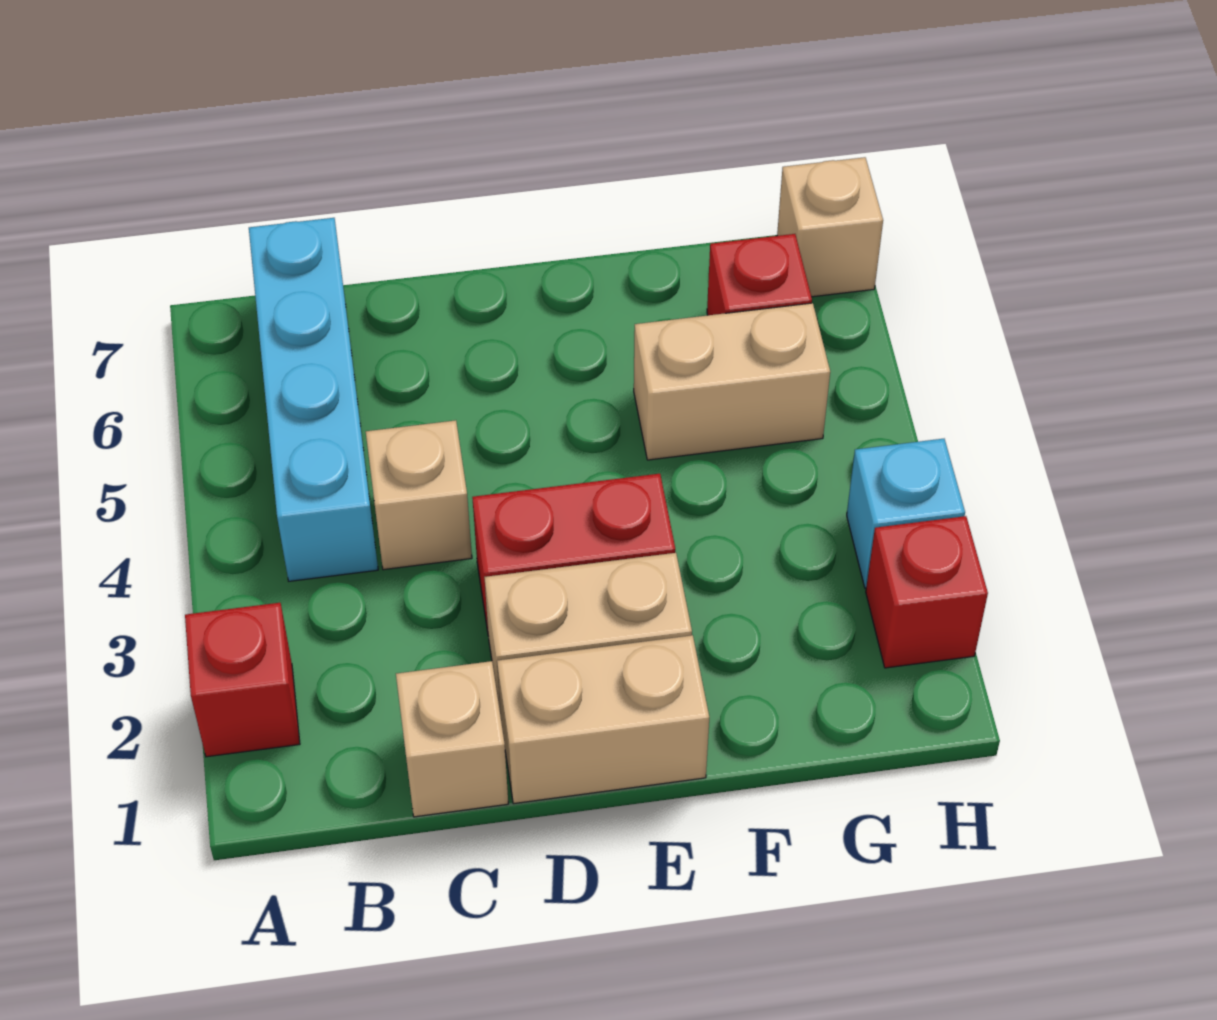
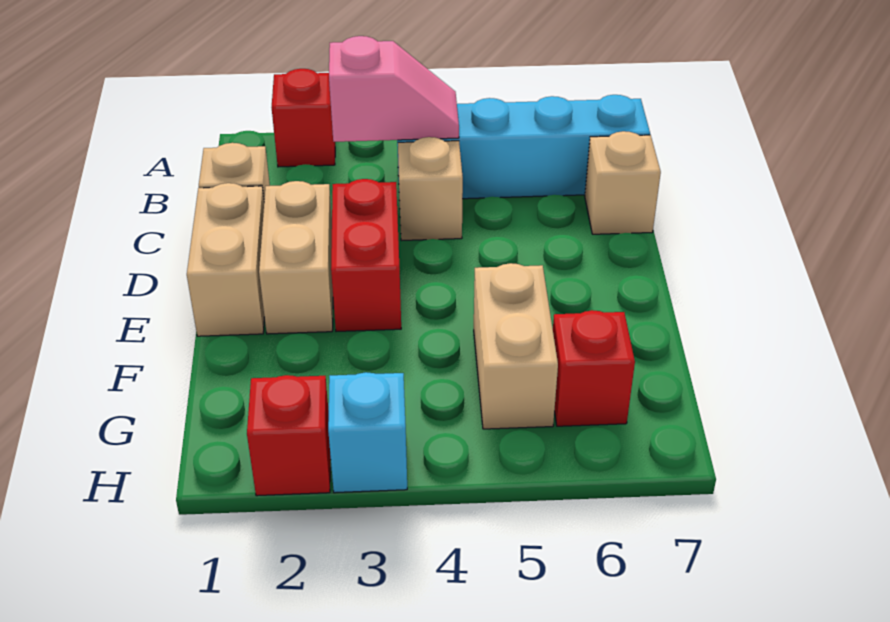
none -> pink slope B3:B4 level 2 top 3
tan brick H7 level 1 -> tan brick C7 level 1

